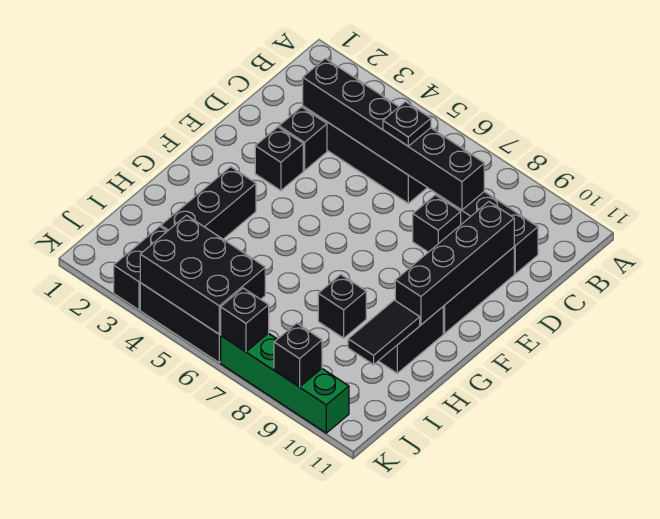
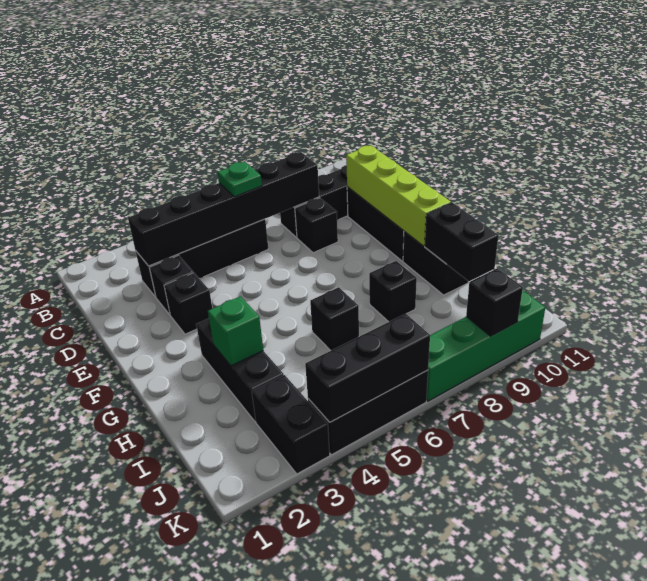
black plate C6 level 3 -> green plate C6 level 3
black brick D10:G10 level 2 -> lime brick D10:G10 level 2
none -> green brick H3 level 2
black tile H10:I10 level 2 -> black brick H10:I10 level 2
black brick J4:K6 level 2 -> black brick K4:K6 level 2
black brick K7 level 2 -> black brick H6 level 1

